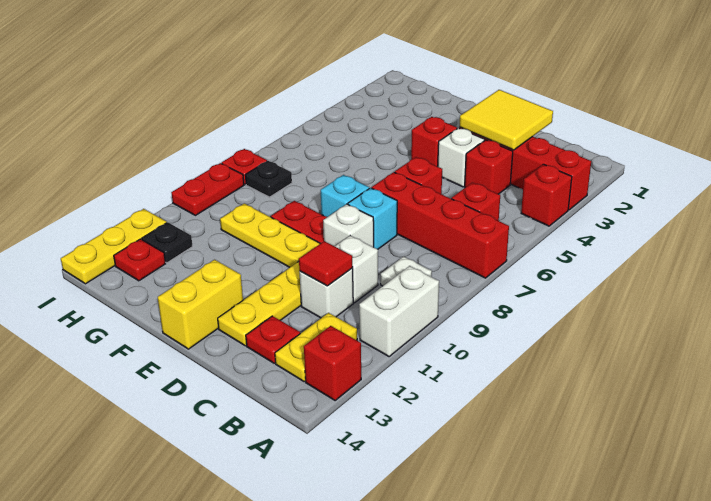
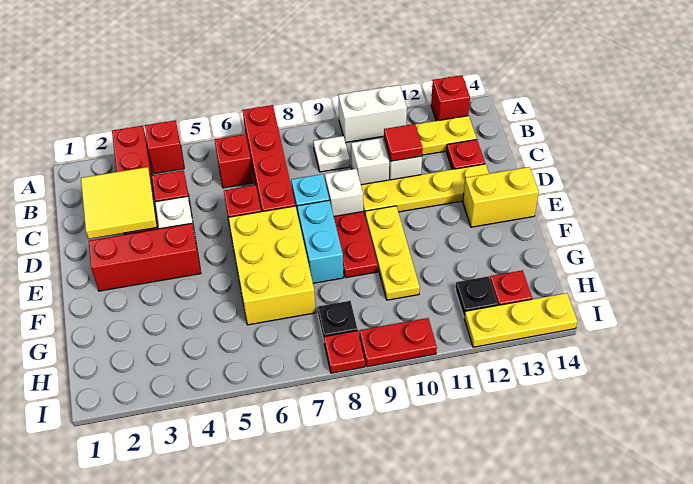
red brick E4 level 1 -> red brick E2:E4 level 1
none -> yellow brick E6:G7 level 1
cyan brick E8 level 1 -> cyan brick E8:F8 level 1

